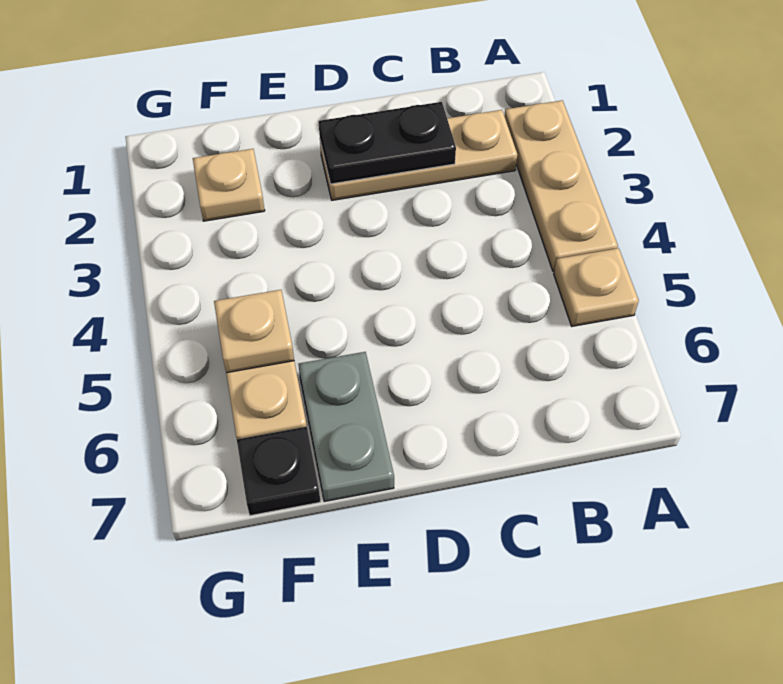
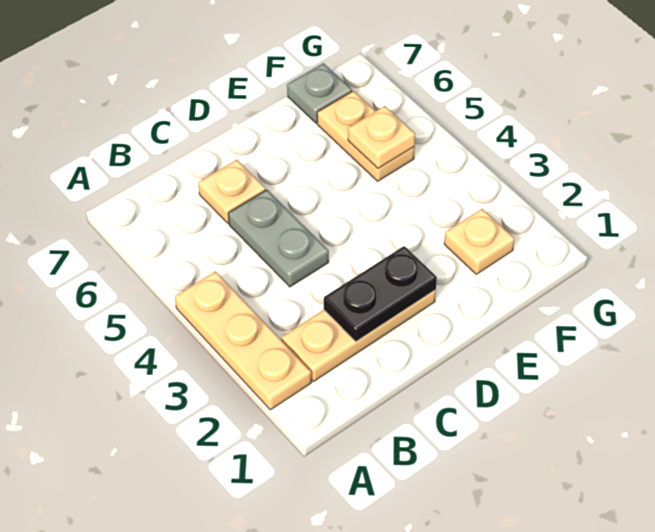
tan plate A5 level 1 -> tan plate C6 level 1
grey plate E6:E7 level 1 -> grey plate C4:C5 level 1
black plate F7 level 1 -> grey plate F7 level 1

